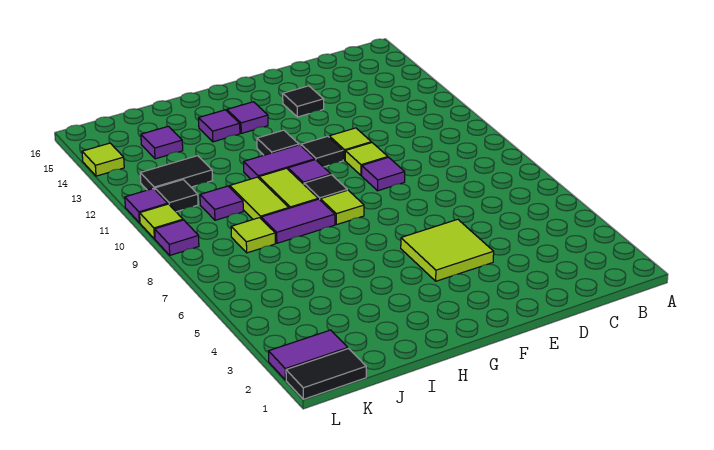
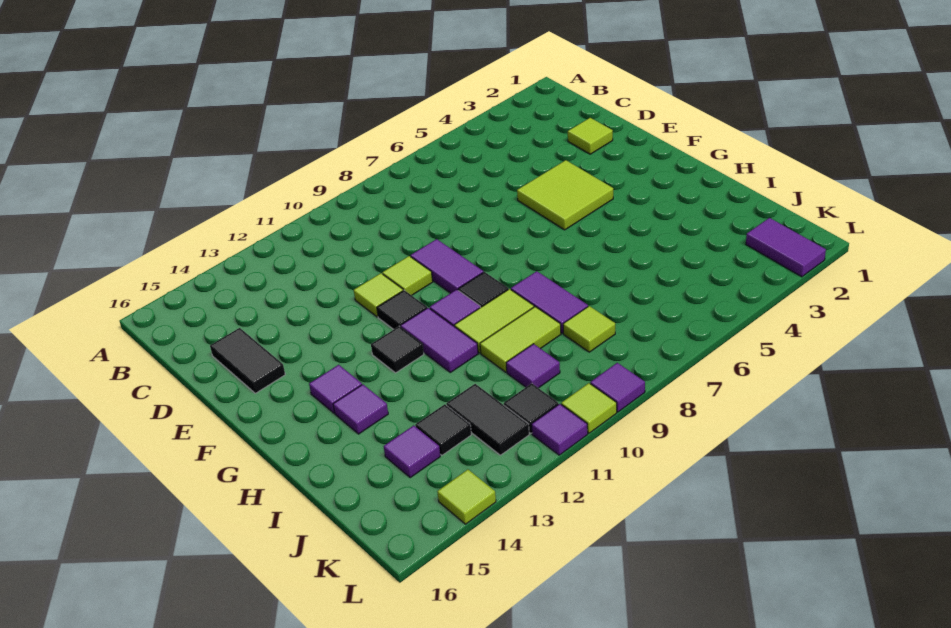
purple tile E9 level 1 -> purple tile E9:F9 level 1
black tile E14 level 1 -> black tile J13 level 1
lime tile G8 level 1 -> lime tile D2 level 1
black tile K1:L1 level 1 -> black tile D15:E15 level 1

